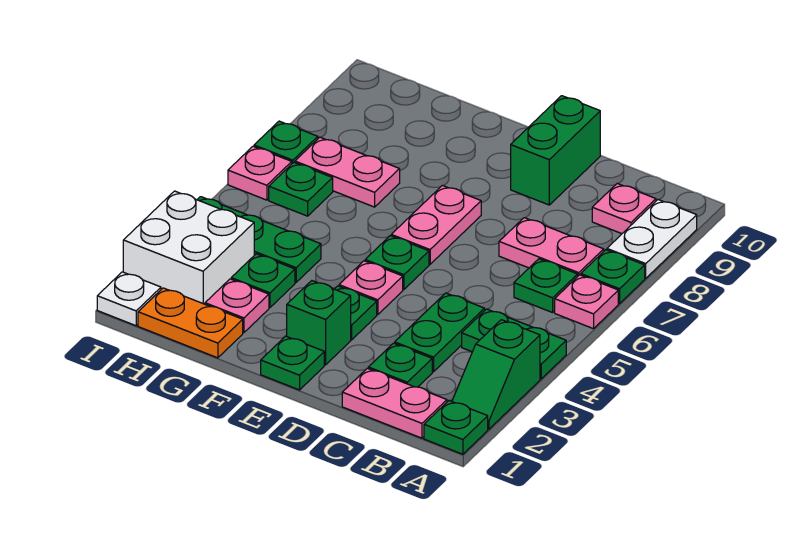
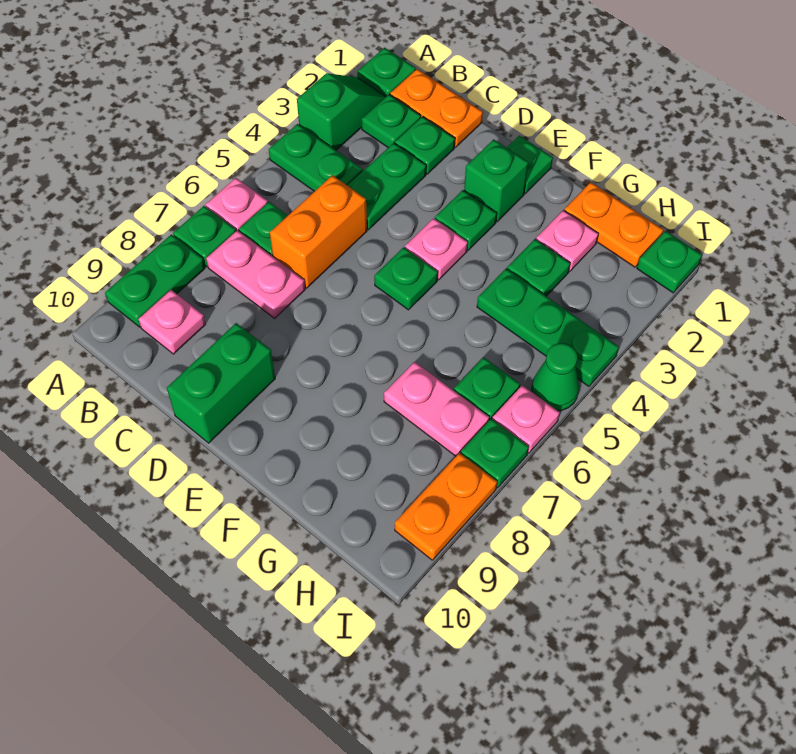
white plate A8:A9 level 1 -> green plate A8:A9 level 1
pink plate B1:C1 level 1 -> orange plate B1:C1 level 1
none -> green plate B2 level 1
none -> orange brick C5:C6 level 1
pink plate E6:E7 level 1 -> none
white brick H2:I3 level 1 -> none
white plate I1 level 1 -> green plate I1 level 1
none -> green cone I5 level 1
none -> orange plate I8:I9 level 1

